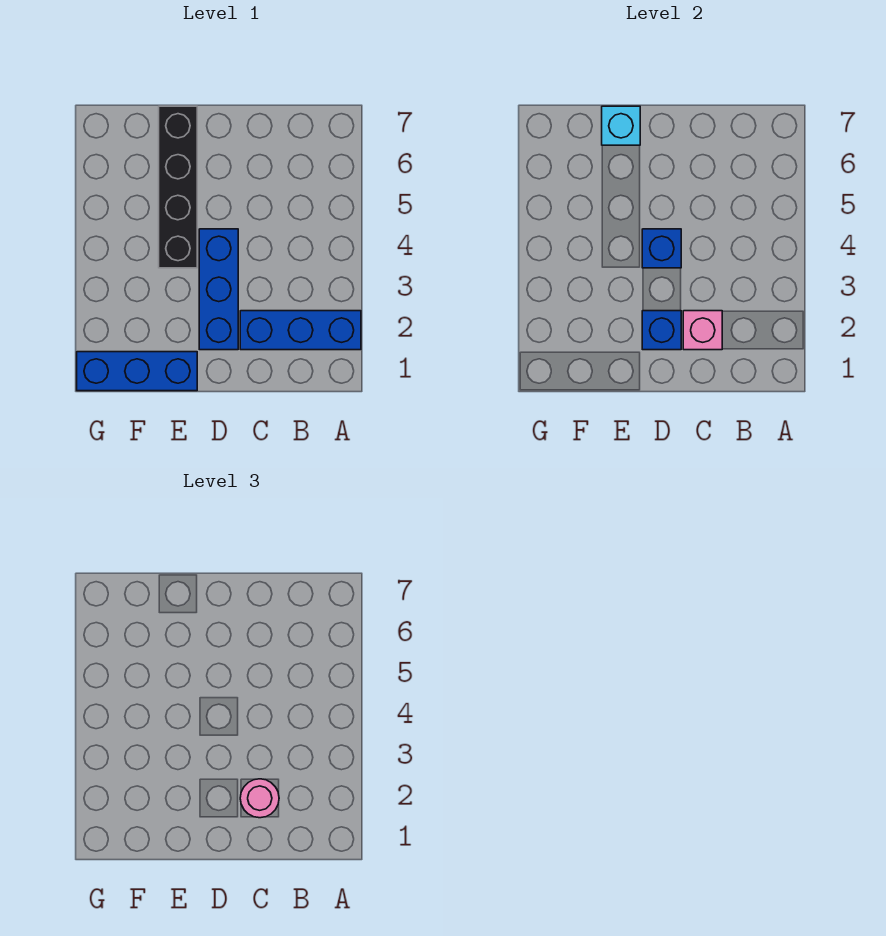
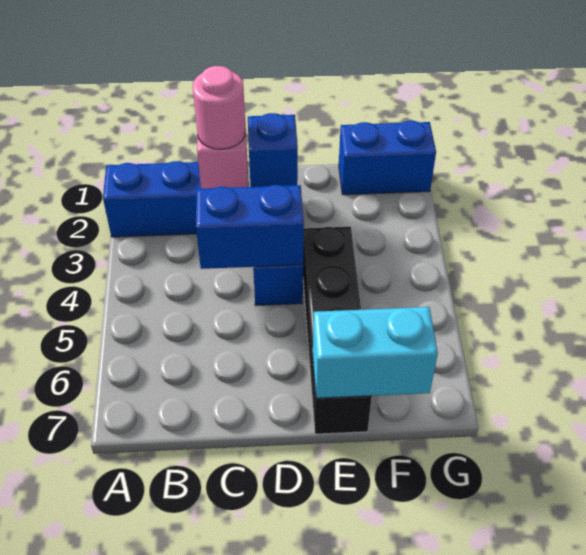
blue brick D4 level 2 -> blue brick C4:D4 level 2
blue brick E1:G1 level 1 -> blue brick F1:G1 level 1
cyan brick E7 level 2 -> cyan brick E7:F7 level 2

